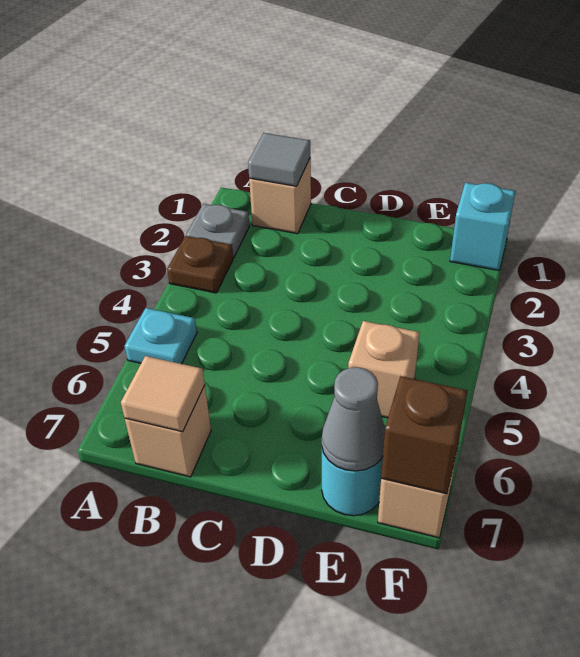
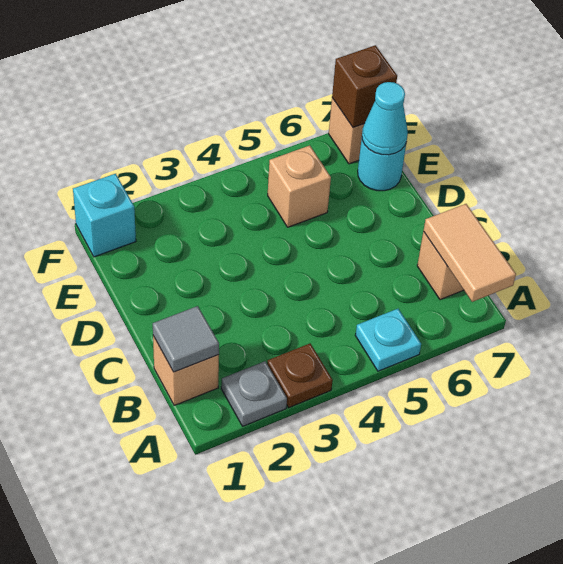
tan tile B7 level 2 -> tan tile A7:B7 level 2
grey cone E7 level 2 -> cyan cone E7 level 2

